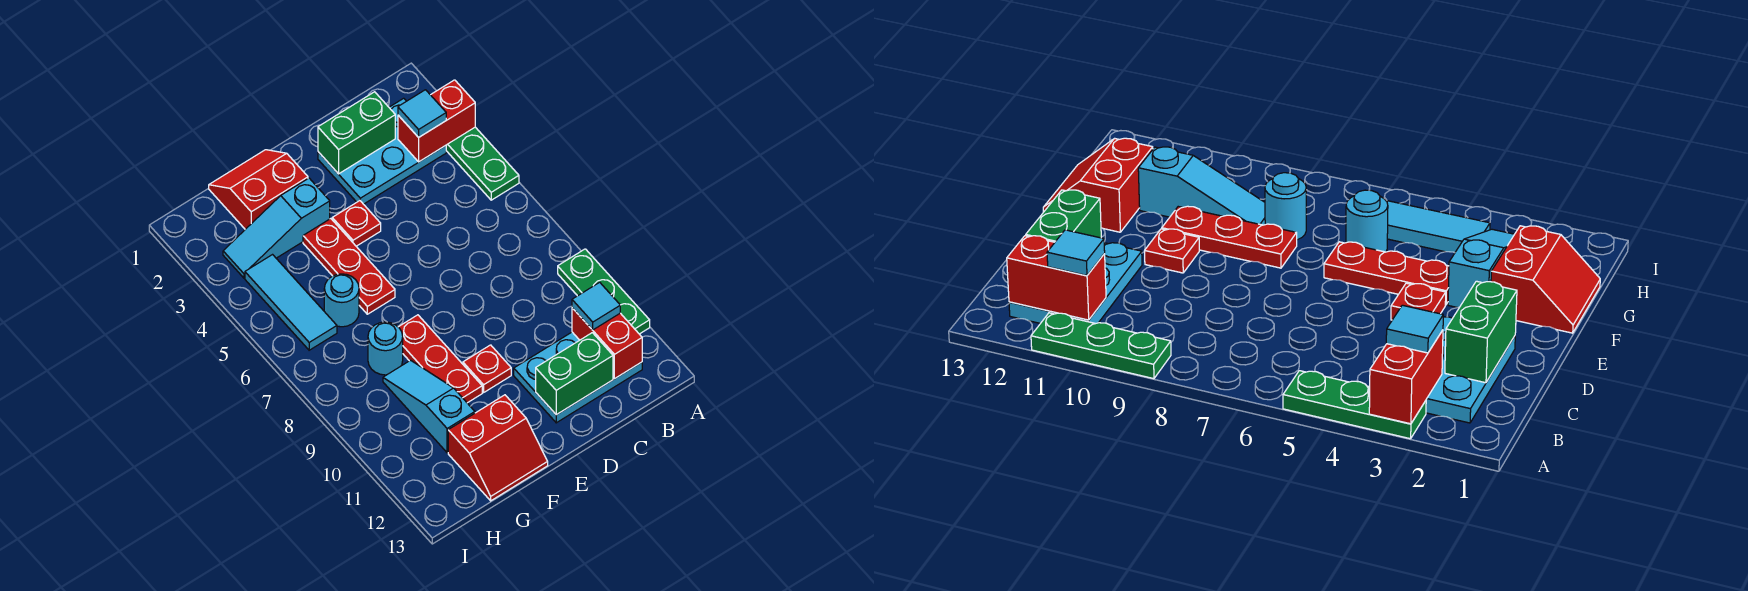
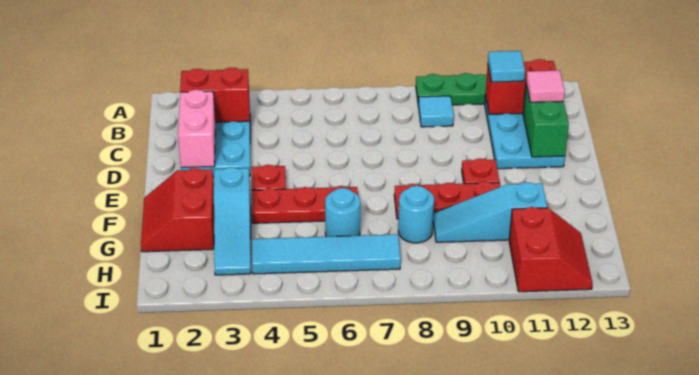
green plate A3:A5 level 1 -> none
red brick A3:B3 level 2 -> red brick B2:B3 level 2
cyan tile B3 level 3 -> cyan tile B9 level 1
green brick C2:D2 level 2 -> pink brick C2:D2 level 2
none -> pink tile C12 level 3
red slope F12:G13 level 1 top 12 -> red slope H11:I12 level 1 top 11
cyan tile H4:H6 level 1 -> cyan tile H4:H7 level 1

